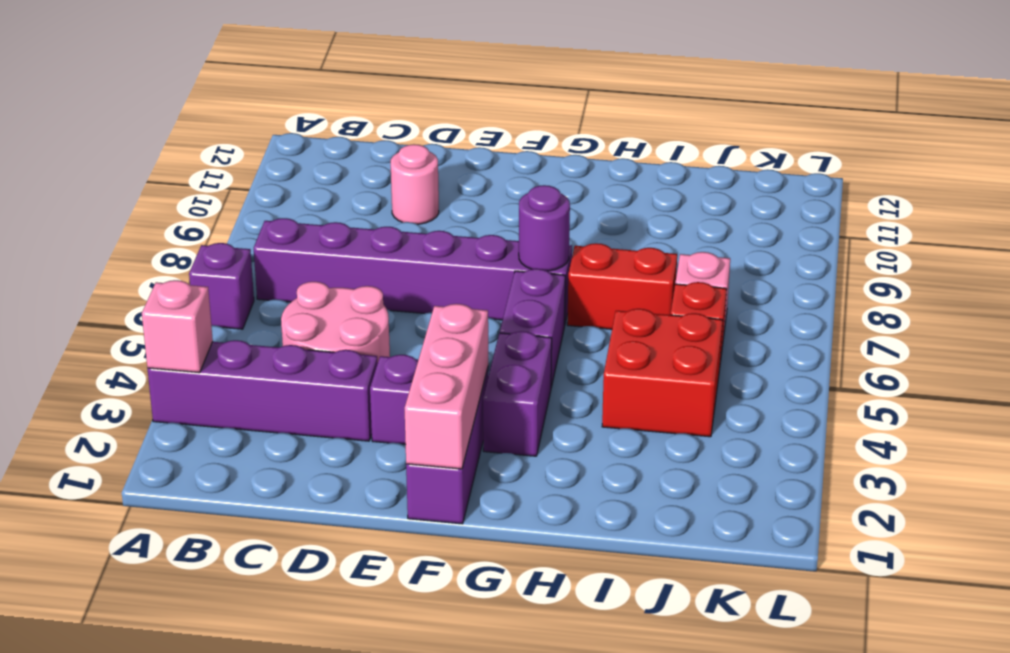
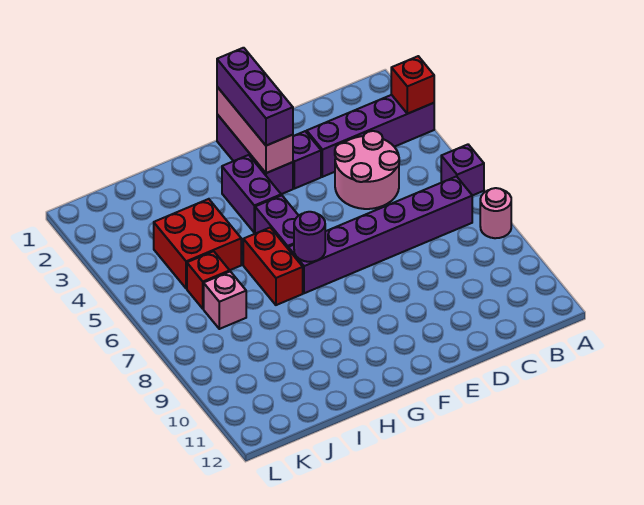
pink brick A3 level 2 -> red brick A3 level 2
pink round brick D10 level 1 -> pink round brick A8 level 1
none -> purple brick F1:F3 level 3
red brick H7:I7 level 1 -> red brick H6:H7 level 1

